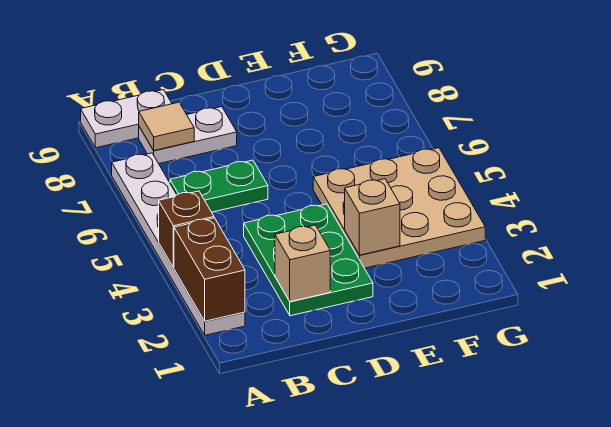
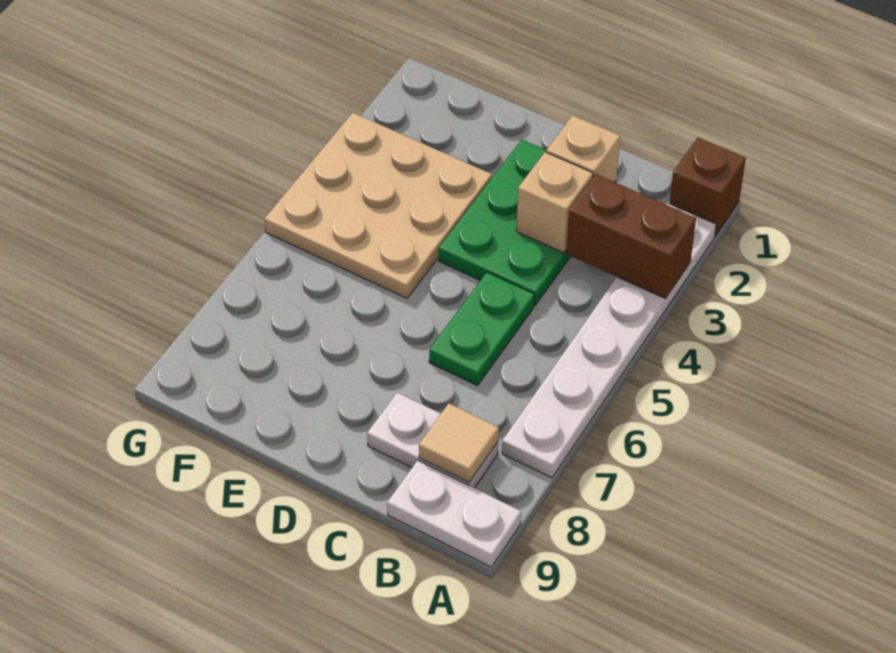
brown brick A2:A3 level 2 -> brown brick A3:B3 level 2
brown brick A4 level 2 -> brown brick A1 level 1
green plate B6:C6 level 1 -> green plate C5:C6 level 1
tan brick E3 level 2 -> tan brick C3 level 2

